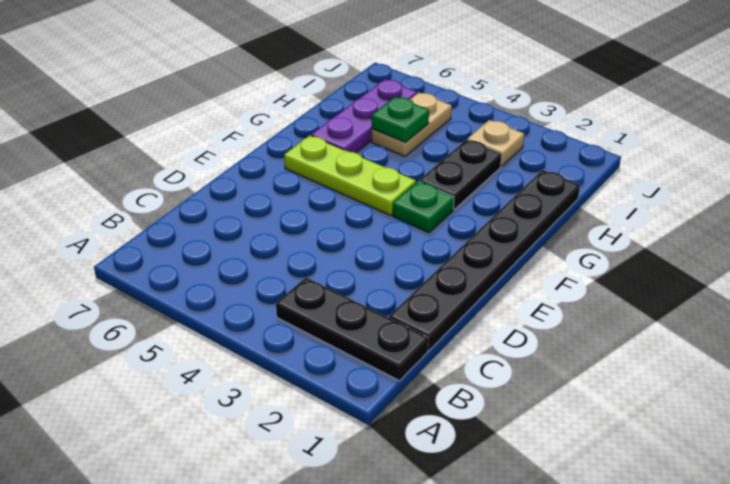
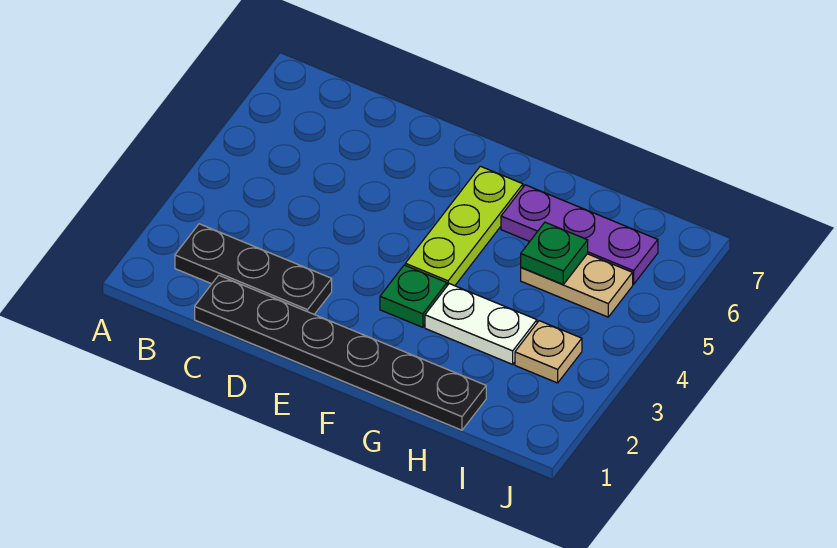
black plate B1:B3 level 1 -> black plate B2:D2 level 1
black plate G3:H3 level 1 -> white plate G3:H3 level 1

